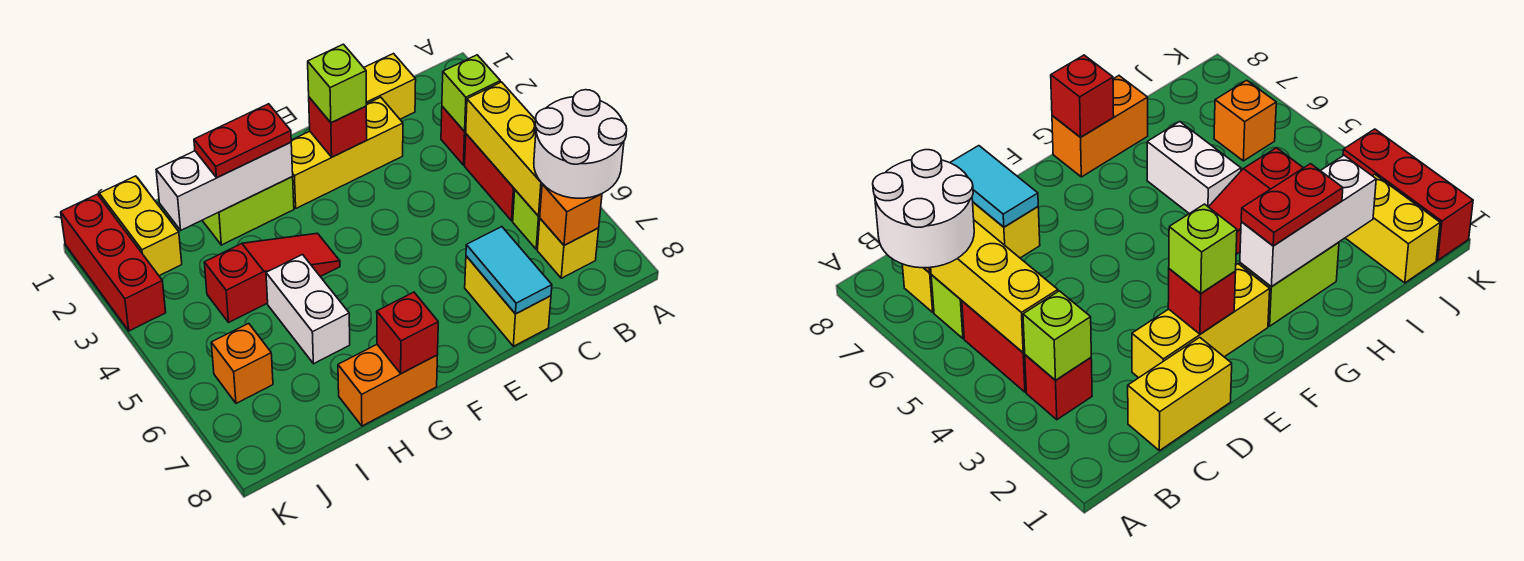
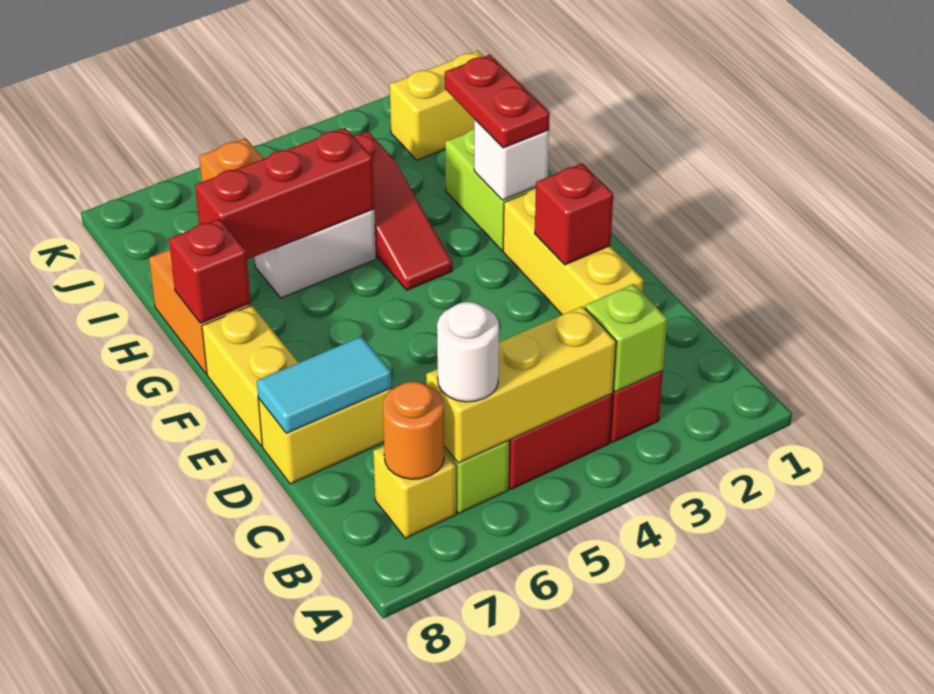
white round brick A6:B7 level 3 -> white round brick B6 level 3
orange brick B7 level 2 -> orange round brick B7 level 2
yellow brick C1:D1 level 1 -> yellow brick E8:F8 level 1
lime brick E2 level 3 -> none
white brick G2:I2 level 2 -> white brick G2 level 2
red brick K1:K3 level 1 -> red brick H5:H7 level 2

